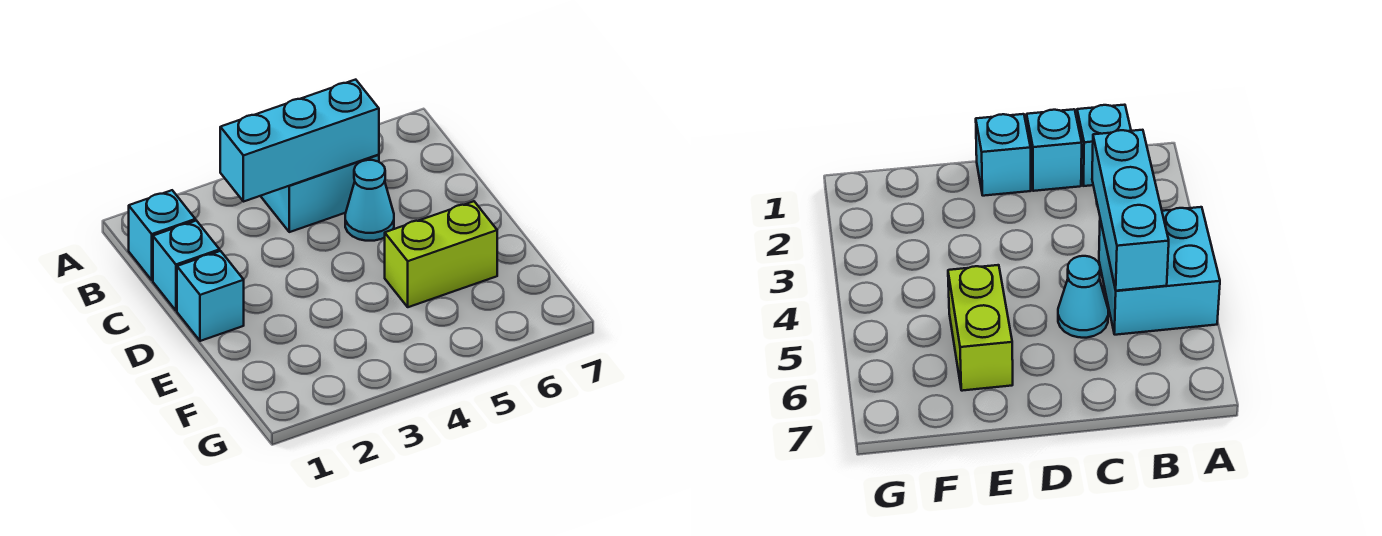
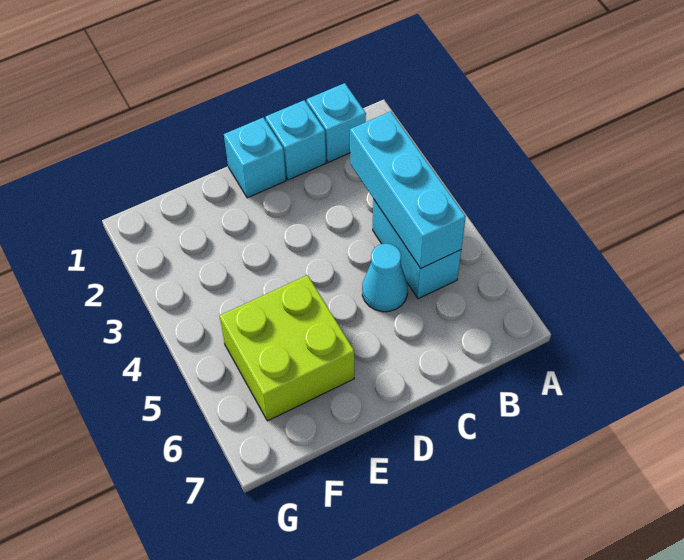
cyan brick A4:B5 level 1 -> cyan brick B4:B5 level 1
lime brick E5:E6 level 1 -> lime brick E5:F6 level 1

